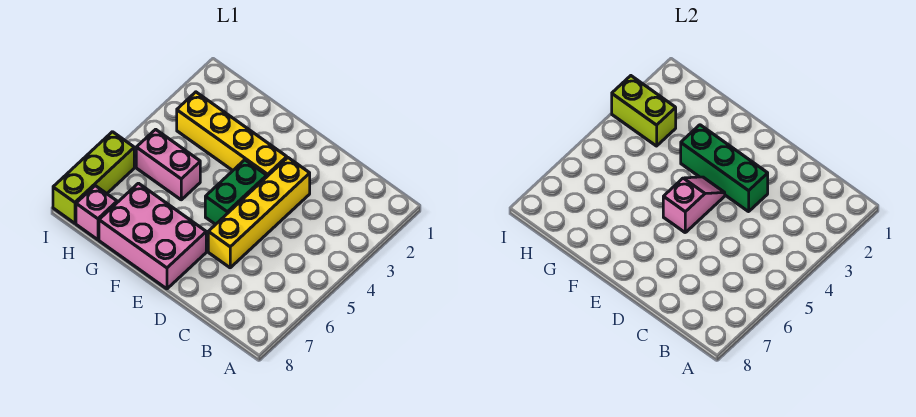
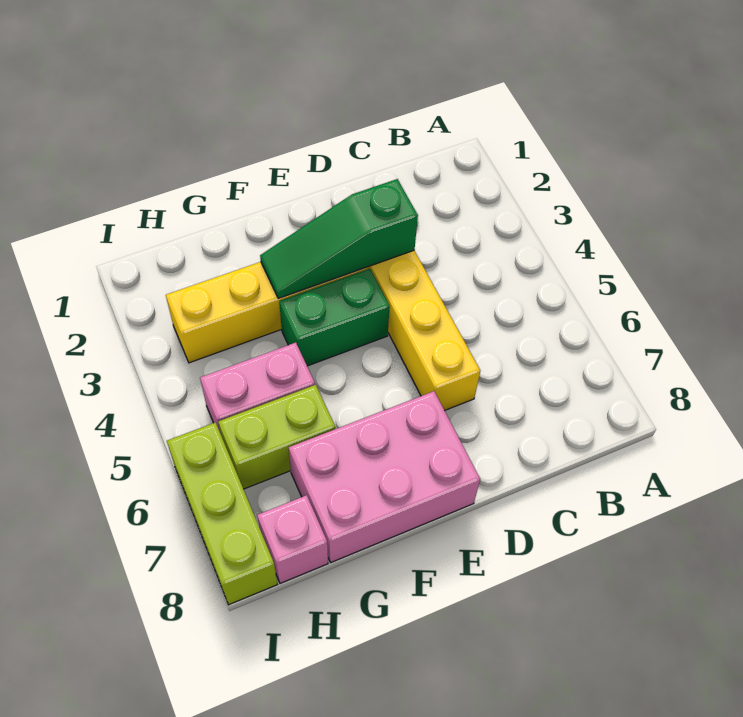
green brick D3:F3 level 2 -> green slope D3:F3 level 2 top D
green brick E4:E5 level 1 -> green brick E4:F4 level 1
pink slope E4:E5 level 2 top 5 -> none
lime brick H3:I3 level 2 -> lime brick G6:H6 level 1

